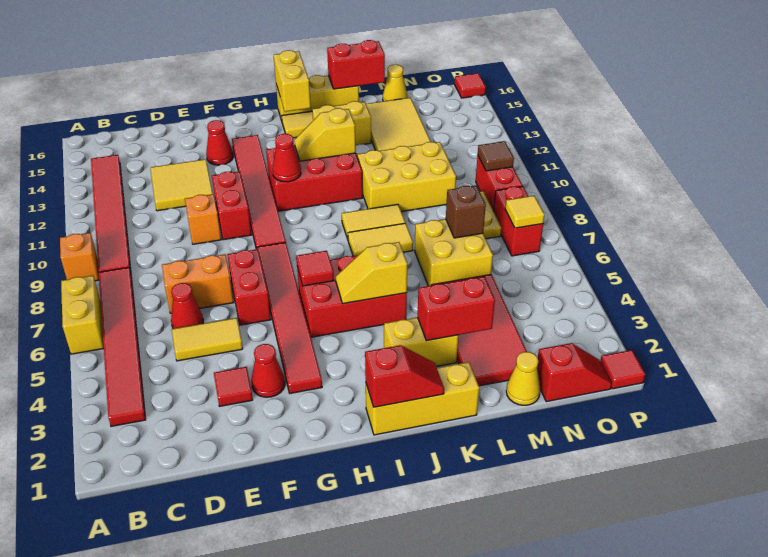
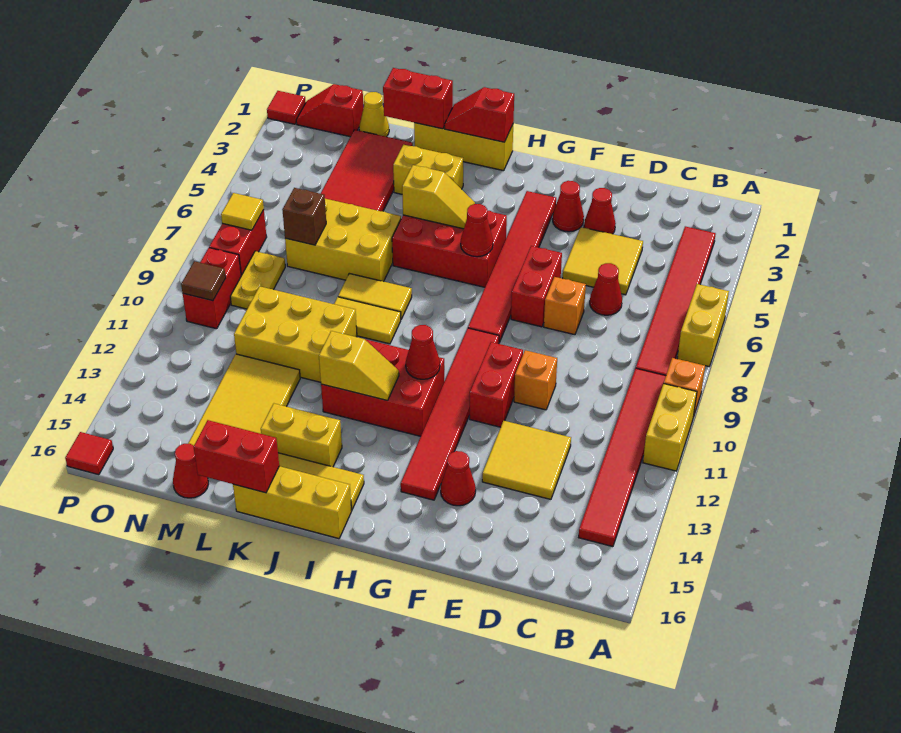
yellow tile D5:E5 level 1 -> yellow tile D4:E5 level 1
orange brick D7:E7 level 1 -> orange brick E7 level 1
red tile E3 level 1 -> red cone E3 level 1
red tile H6 level 2 -> red cone H6 level 2
yellow brick I15:I16 level 2 -> yellow brick A10:A11 level 1
red brick K3:L3 level 2 -> red brick K1:L1 level 2
yellow brick L6:M7 level 1 -> yellow brick K6:M7 level 1
yellow cone M16 level 1 -> red cone M16 level 1

